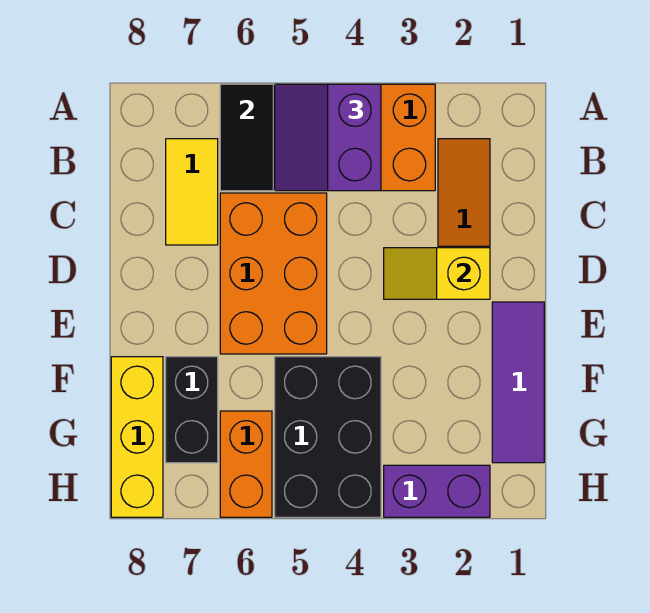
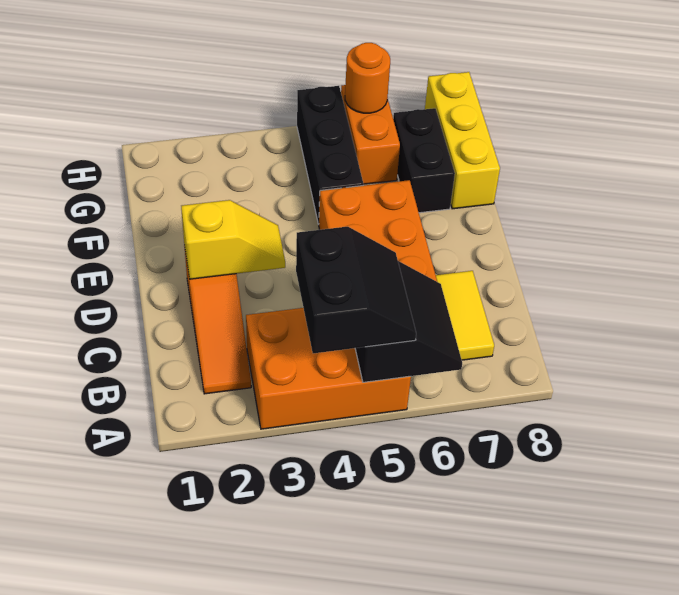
purple slope A4:B5 level 3 top 4 -> black slope A4:B5 level 3 top 4
purple tile E1:G1 level 1 -> none
black brick F4:H5 level 1 -> black brick F5:H5 level 1
purple brick H2:H3 level 1 -> none
none -> orange round brick H6 level 2

